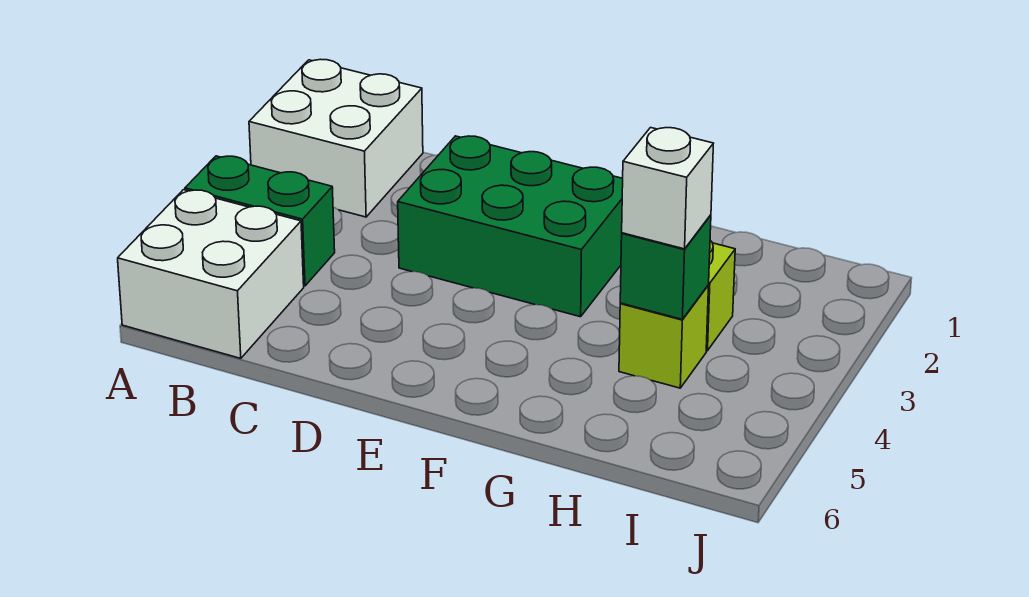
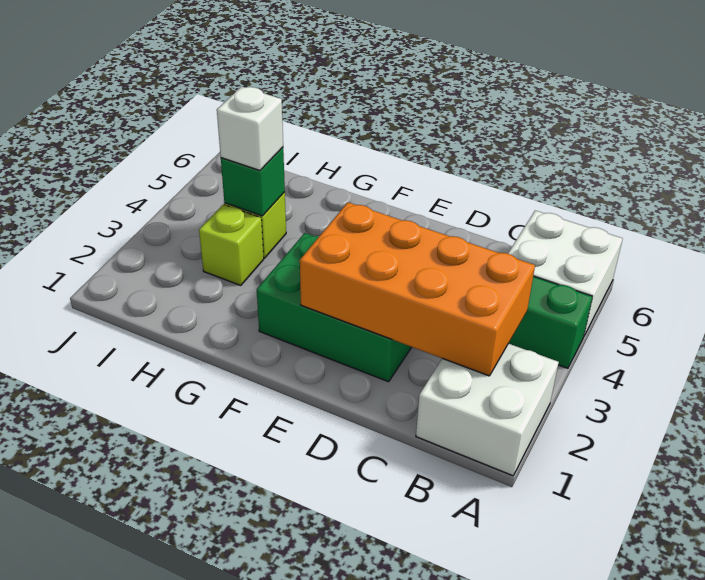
none -> orange brick B2:E3 level 2

